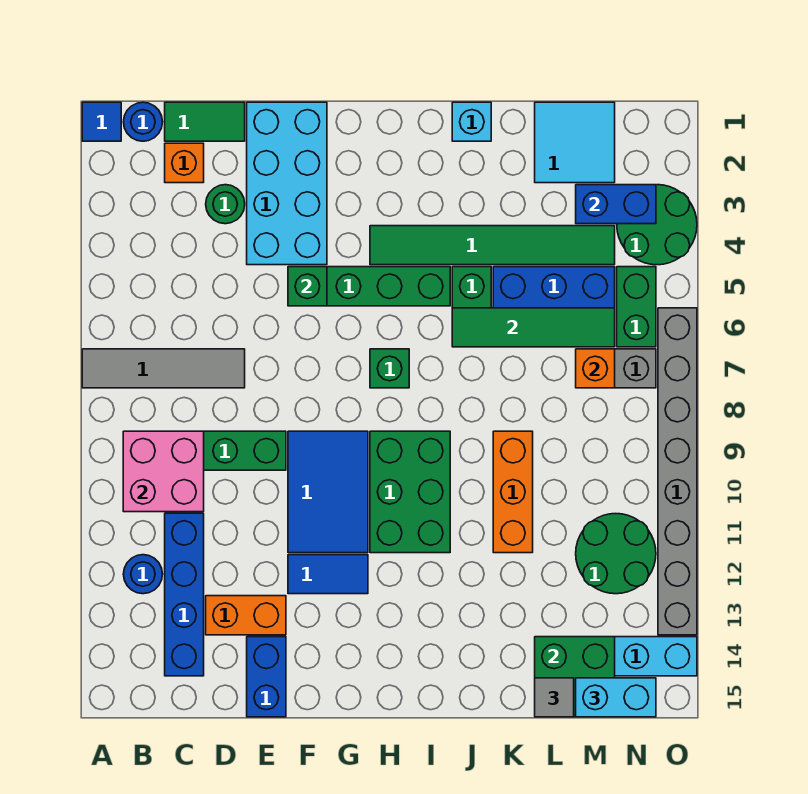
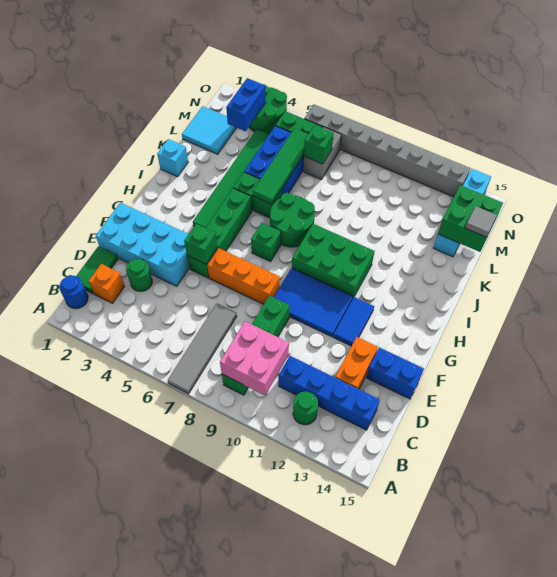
blue tile A1 level 1 -> none
blue round brick B12 level 1 -> green round brick B12 level 1
orange brick K9:K11 level 1 -> orange brick F6:F8 level 1
orange brick M7 level 2 -> green brick M7 level 2
green round brick M11:N12 level 1 -> green round brick I7:J8 level 1
cyan brick M15:N15 level 3 -> none

